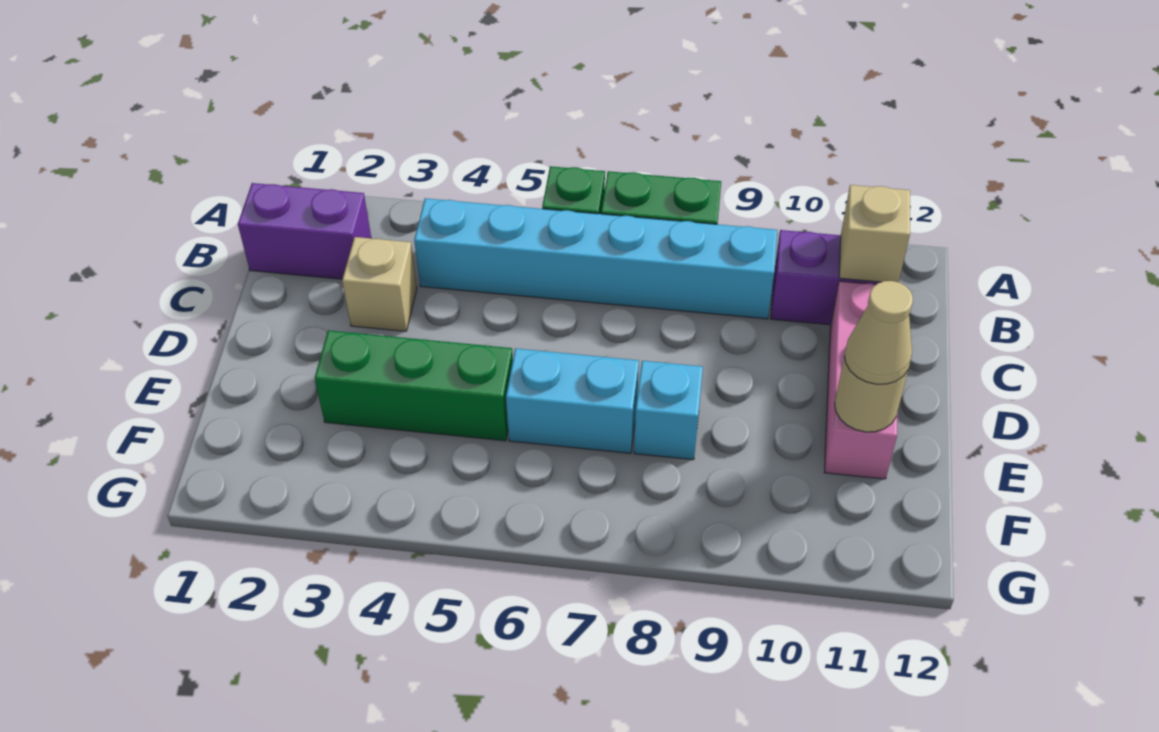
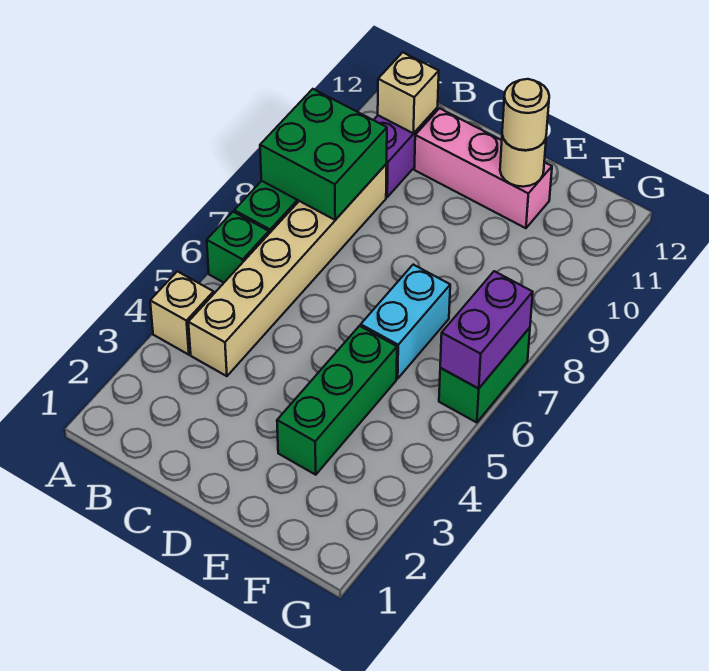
none -> green brick A8:B9 level 2
purple brick B1:B2 level 1 -> purple brick G6:G7 level 2
cyan brick B4:B9 level 1 -> tan brick B4:B9 level 1
tan brick C3 level 1 -> tan brick A4 level 1
cyan brick E8 level 1 -> none
tan cone E11 level 3 -> tan round brick E11 level 3
none -> green brick G6:G7 level 1

